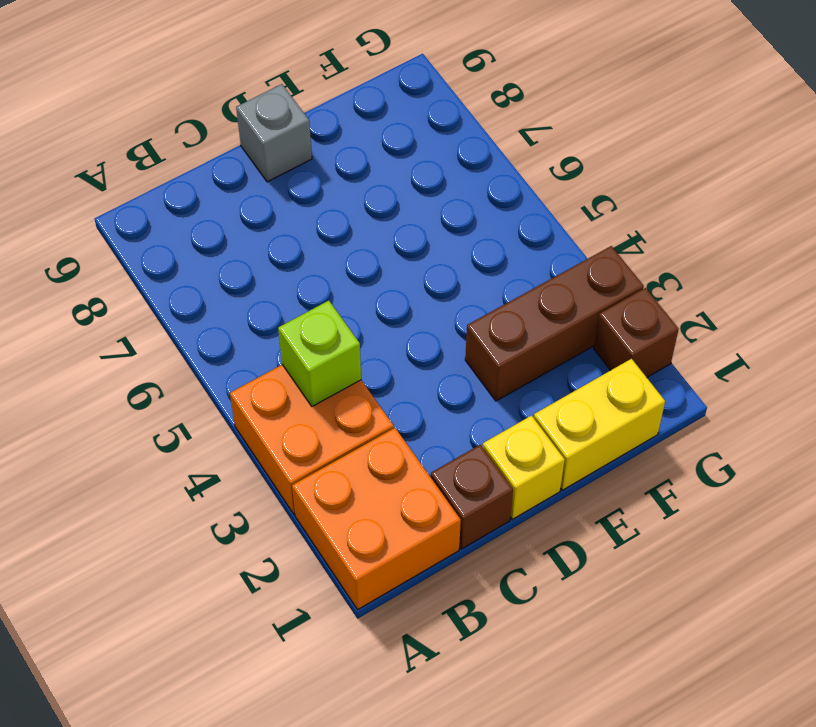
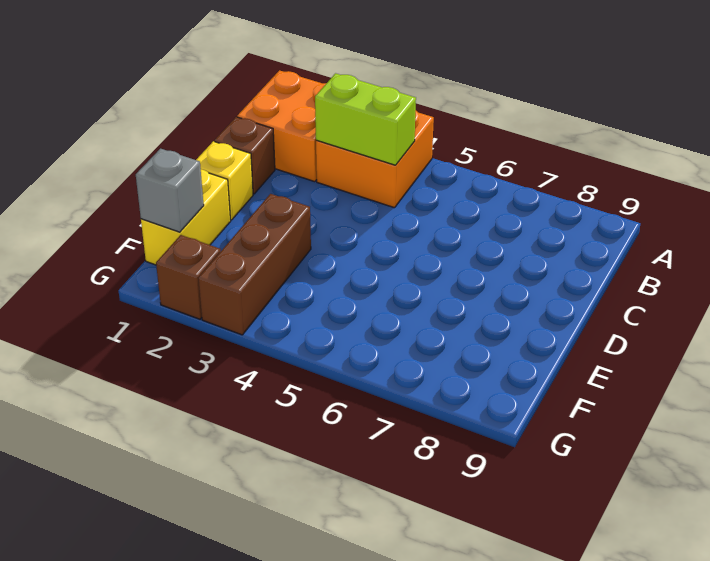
lime brick B4 level 2 -> lime brick B3:B4 level 2
grey brick D9 level 1 -> grey brick F1 level 2

